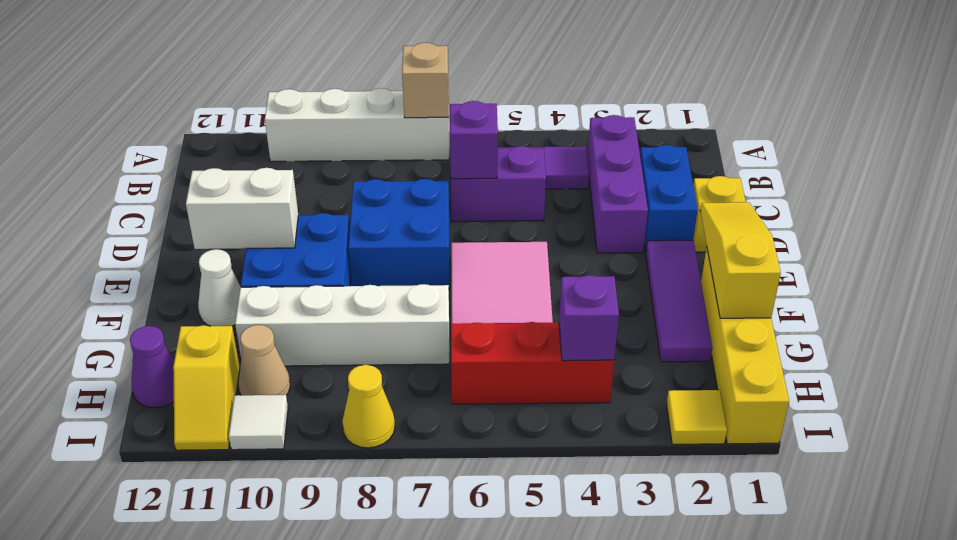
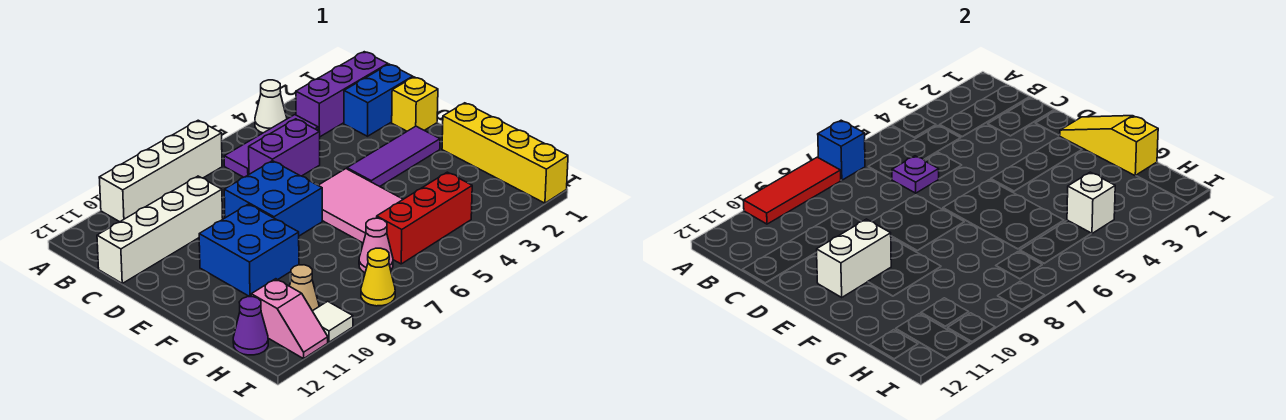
tan brick A7 level 2 -> blue brick A7 level 2
none -> red tile A8:A10 level 2
purple brick B3:D3 level 1 -> purple brick B1:B3 level 1
blue brick C2:D2 level 1 -> blue brick C1:C2 level 1
purple brick C6 level 2 -> purple plate C6 level 2
purple tile E2:G2 level 1 -> purple tile E2:E4 level 1
white cone F11 level 1 -> white cone A4 level 1
white brick G7:G10 level 1 -> white brick C9:C12 level 1
purple brick H4 level 2 -> white brick H4 level 2
none -> pink cone H7 level 1
yellow slope H11:I11 level 1 top H -> pink slope H11:I11 level 1 top H
yellow tile I2 level 1 -> none

